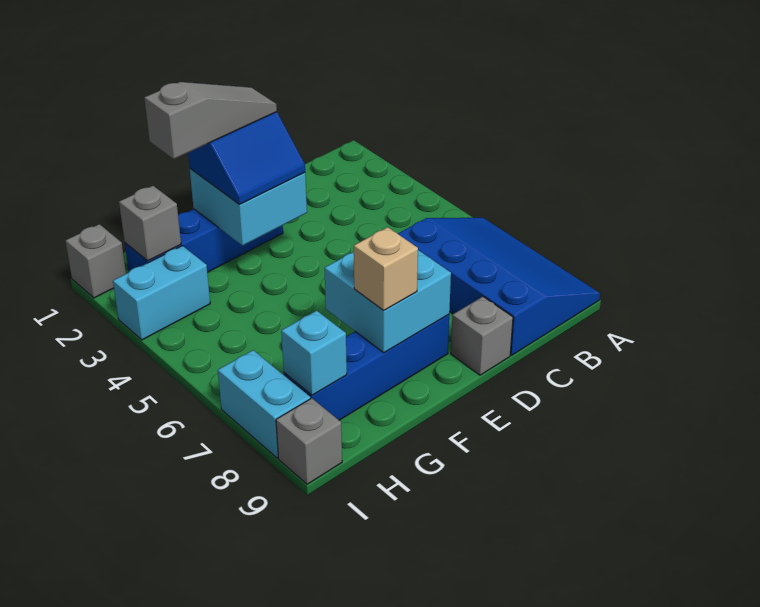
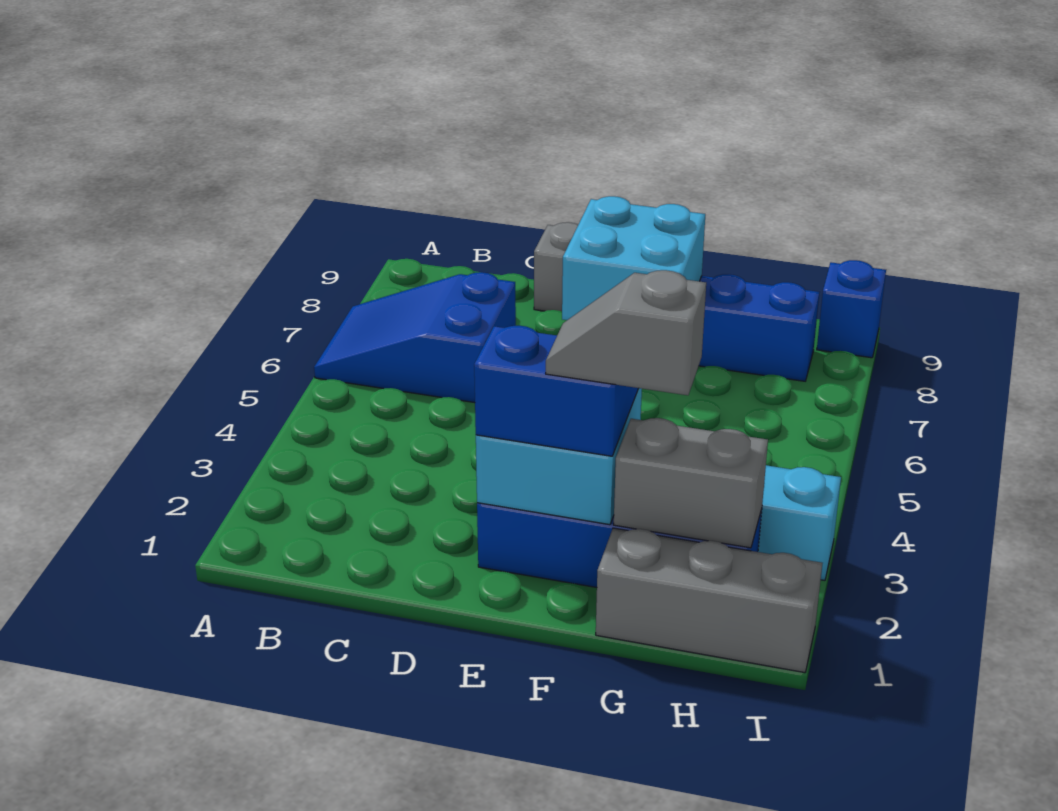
blue slope A6:C9 level 1 top C -> blue slope A6:C7 level 1 top C
grey slope E2:G2 level 4 top G -> grey slope F2:G2 level 4 top G
tan brick F8 level 3 -> none
grey brick H2 level 2 -> grey brick G2:H2 level 2
cyan brick H8 level 2 -> none
grey brick I1 level 1 -> grey brick G1:I1 level 1
cyan brick I7:I8 level 1 -> none
grey brick I9 level 1 -> blue brick I9 level 1

